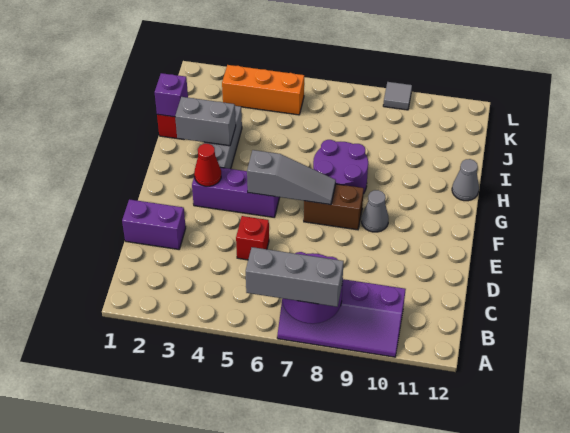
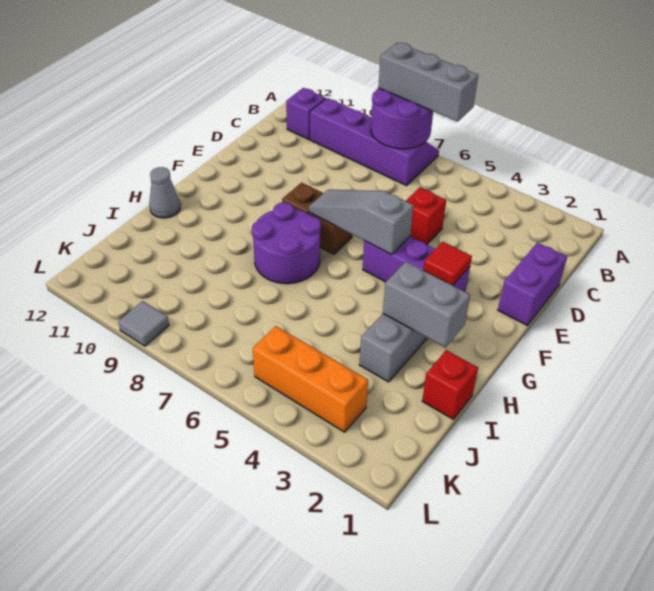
purple brick D1:D2 level 1 -> purple brick D1:E1 level 1
red cone F3 level 2 -> red tile F3 level 2
grey cone F9 level 1 -> none
purple brick I1 level 2 -> purple brick B11 level 1

